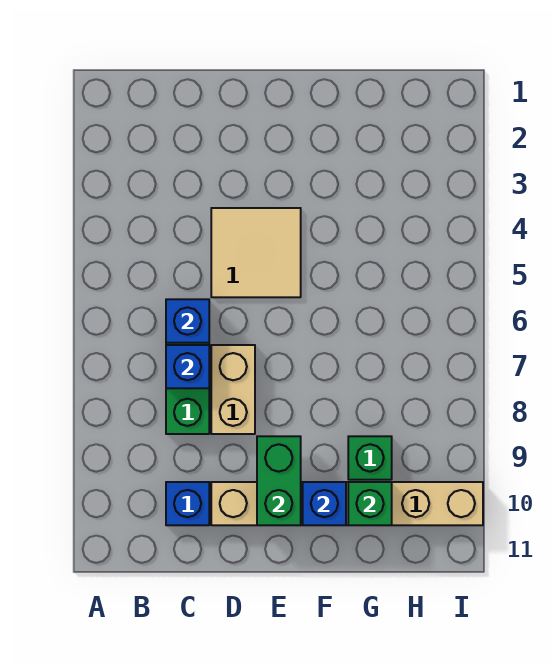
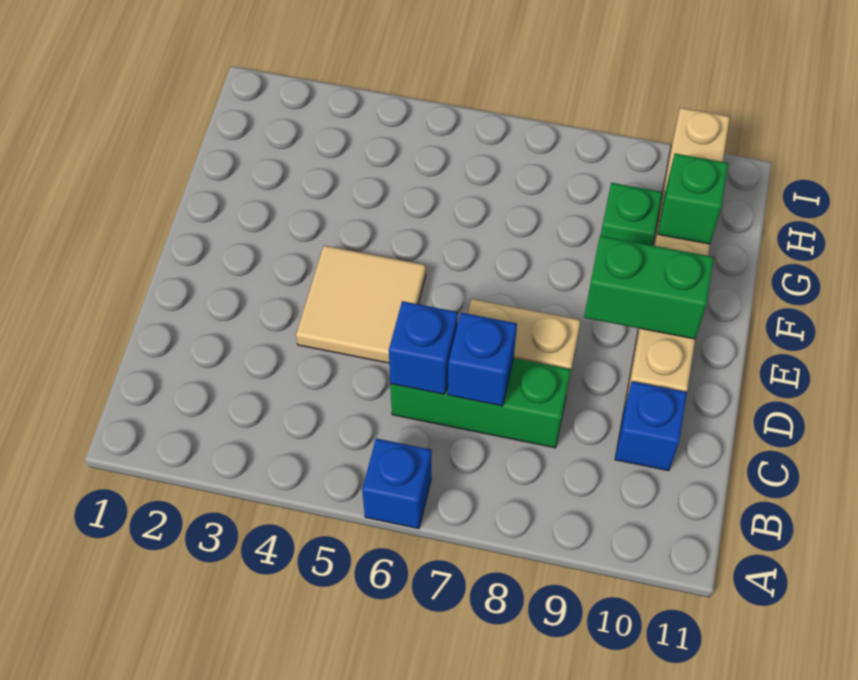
blue brick F10 level 2 -> blue brick A6 level 1

